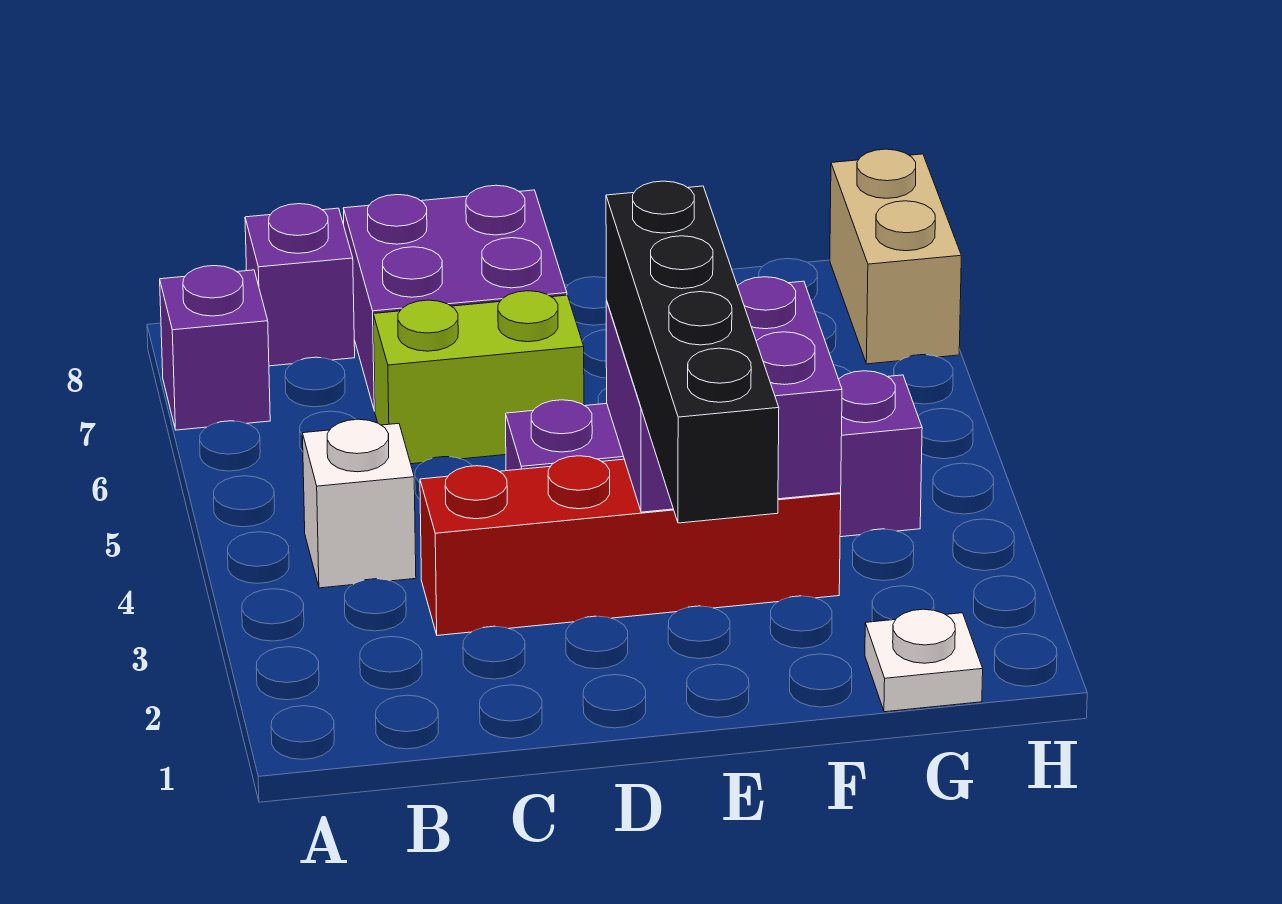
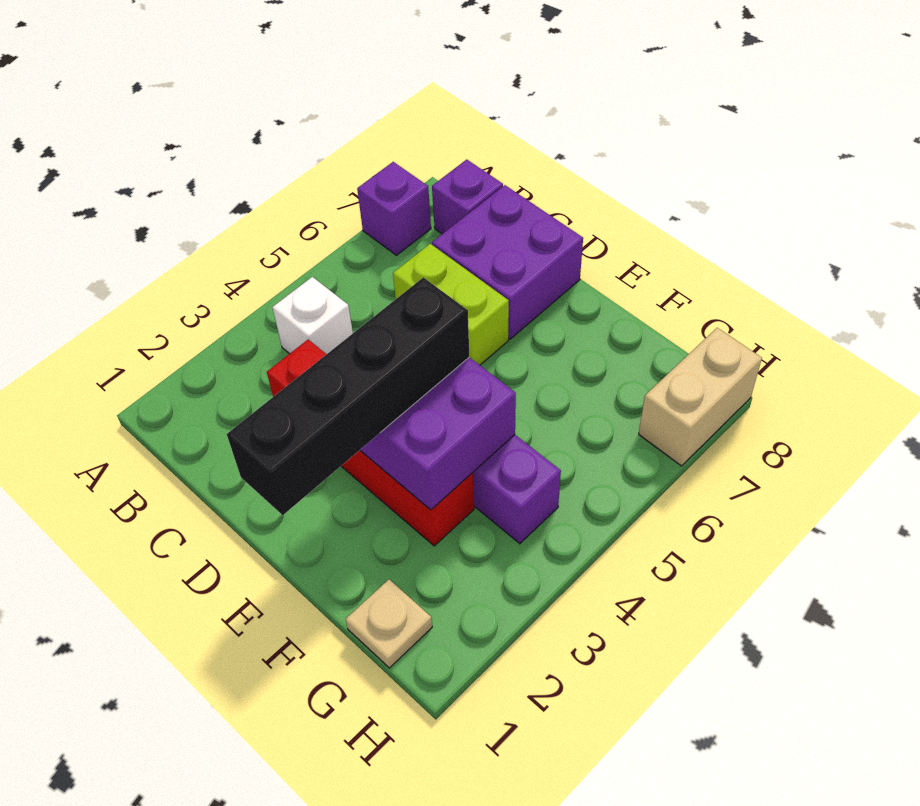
white plate G1 level 1 -> tan plate G1 level 1

